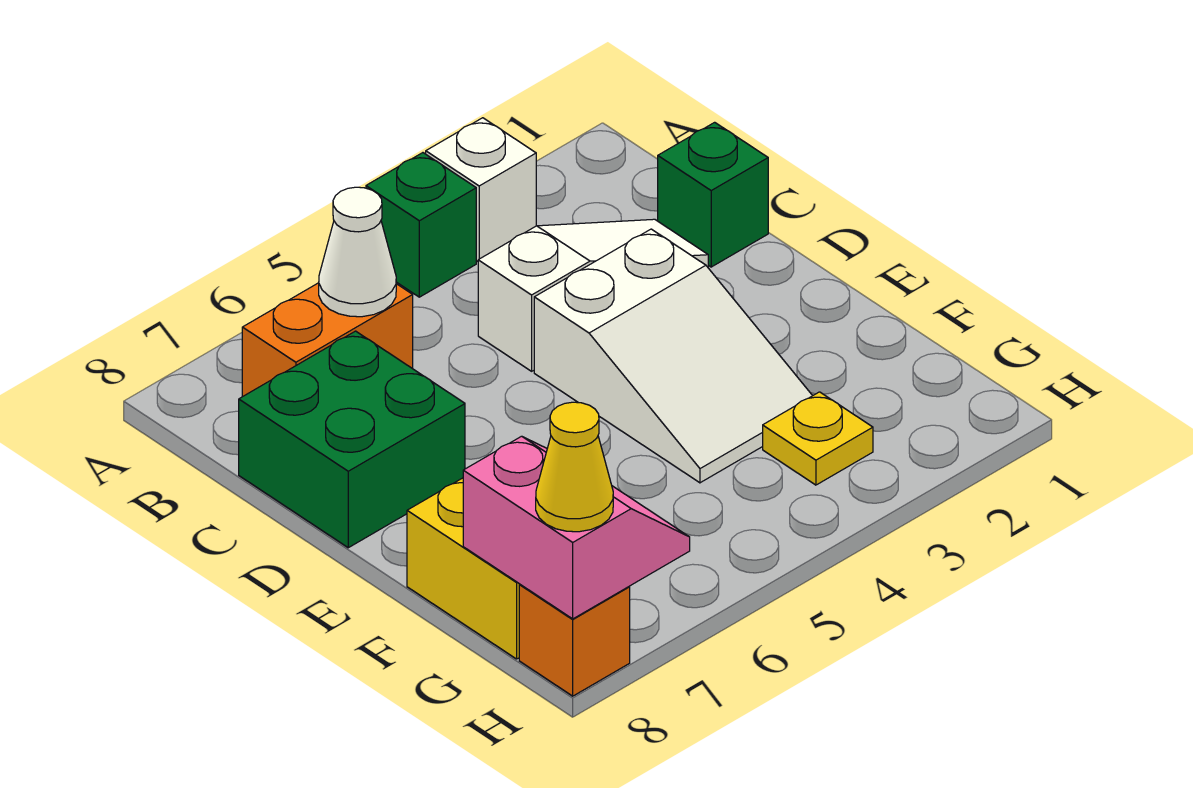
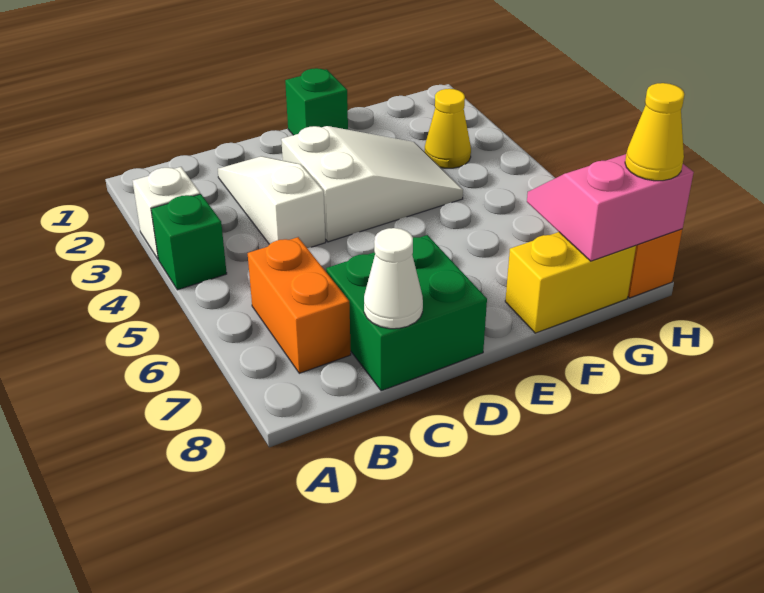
white cone B6 level 2 -> white cone C8 level 2
green brick C1 level 1 -> green brick E1 level 1
yellow plate G3 level 1 -> yellow cone G3 level 1

